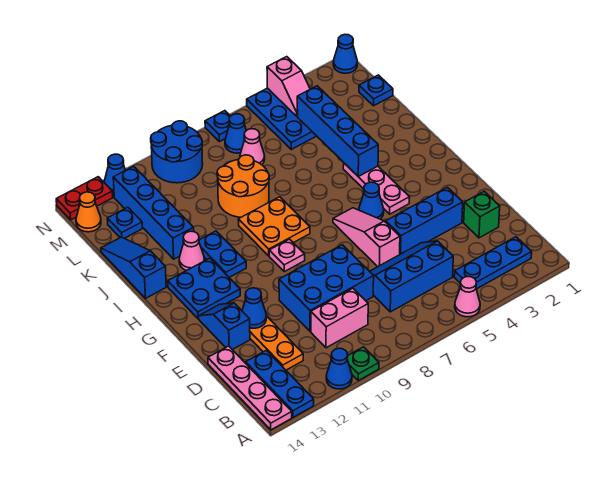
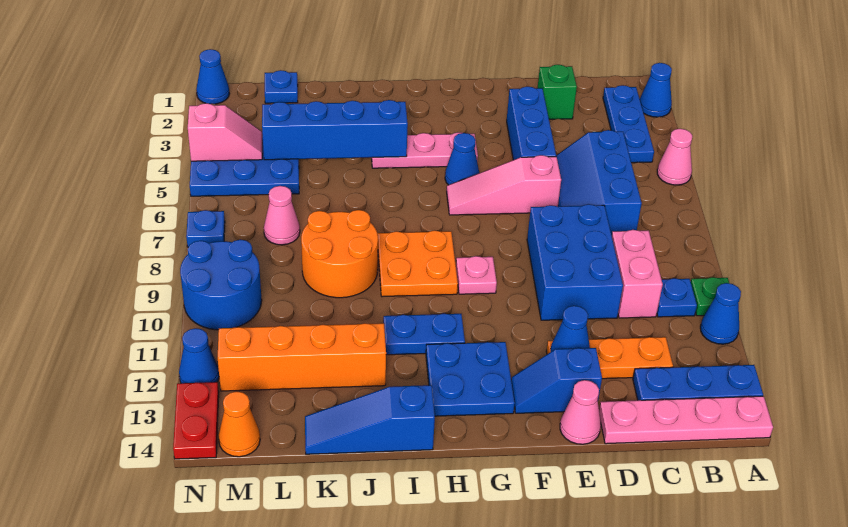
pink cone I12 level 1 -> pink cone E14 level 1
blue brick J12:M12 level 1 -> orange brick J12:M12 level 1
blue plate L13 level 1 -> blue plate B10 level 1
blue cone M7 level 1 -> blue cone A2 level 1

